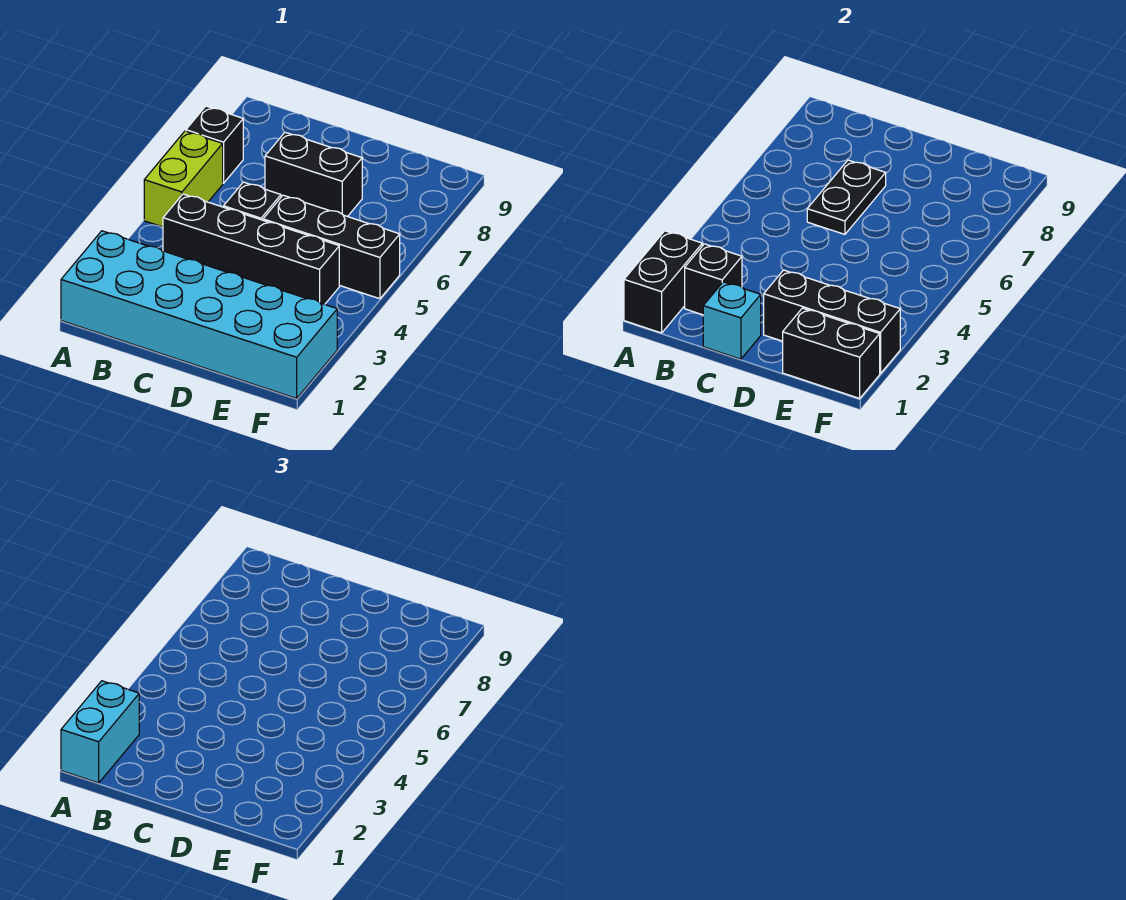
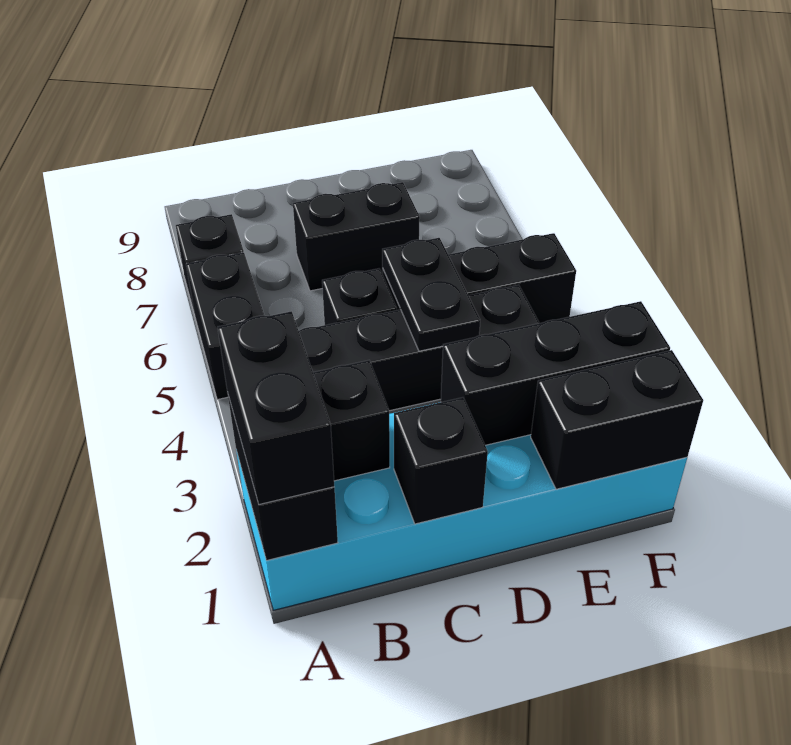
cyan brick A1:A2 level 3 -> black brick A1:A2 level 3
lime brick A5:A6 level 1 -> black brick A5:A6 level 1
cyan brick C1 level 2 -> black brick C1 level 2
black plate C6:C7 level 2 -> black plate D4:D5 level 2

